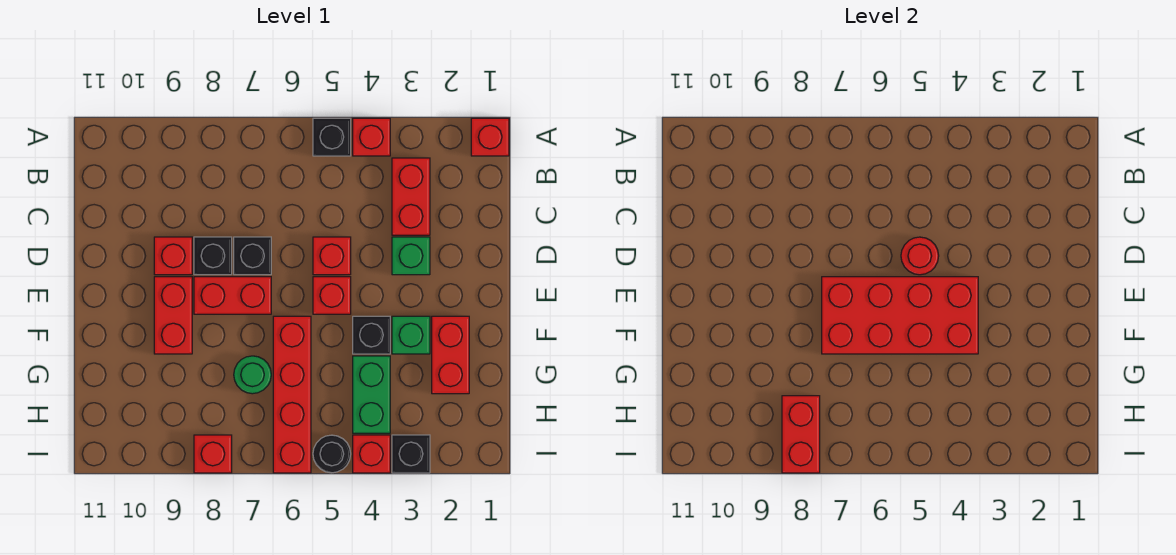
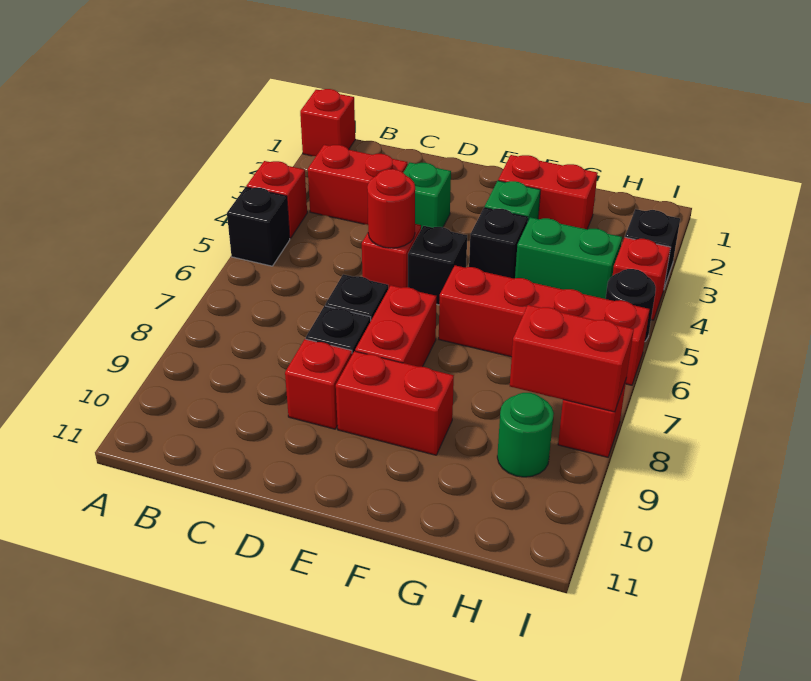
red brick E4:F7 level 2 -> none
red brick E5 level 1 -> black brick E5 level 1
green round brick G7 level 1 -> green round brick H9 level 1

